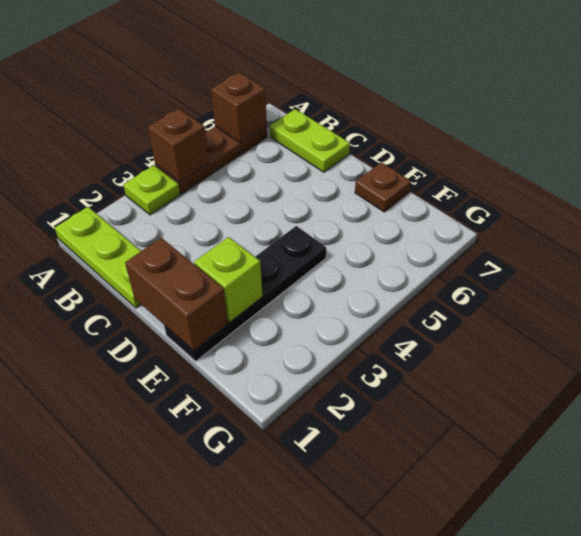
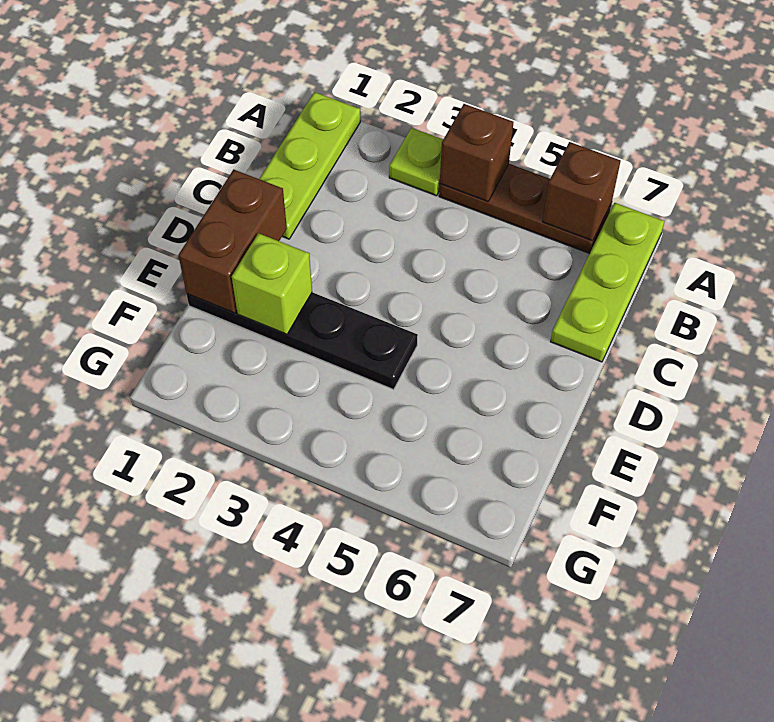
lime plate B7:C7 level 1 -> lime plate A7:C7 level 1
brown plate E7 level 1 -> none

